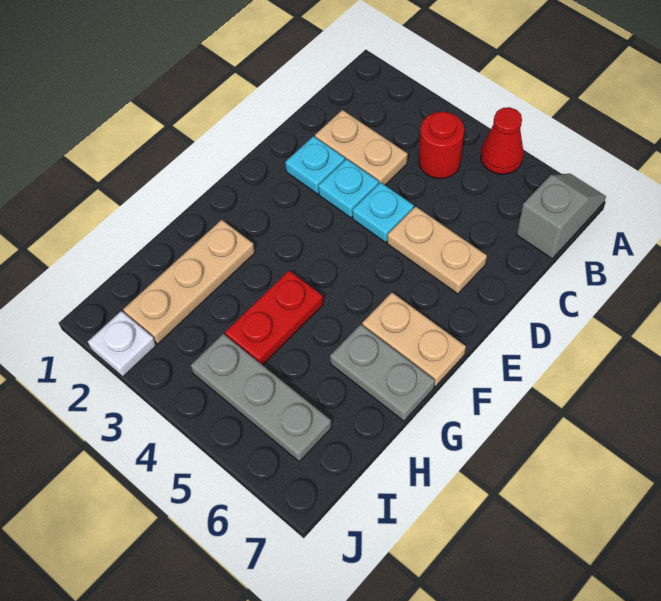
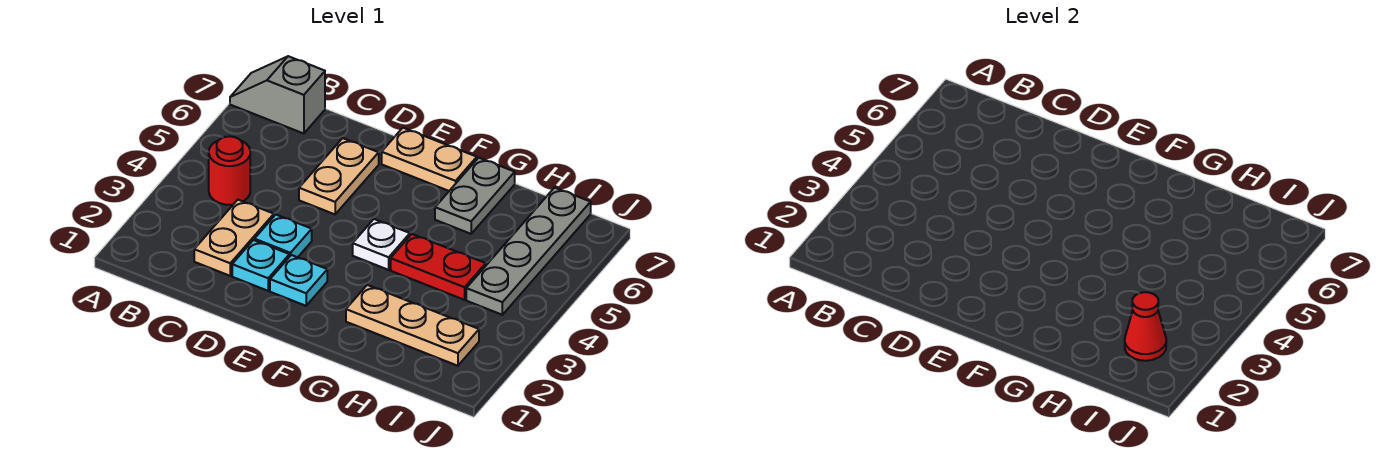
red cone A5 level 1 -> red cone I2 level 2
cyan plate D4 level 1 -> cyan plate E2 level 1
tan plate F6:F7 level 1 -> tan plate E7:F7 level 1
grey plate I4:I6 level 1 -> grey plate I4:I7 level 1
white plate J2 level 1 -> white plate F4 level 1

